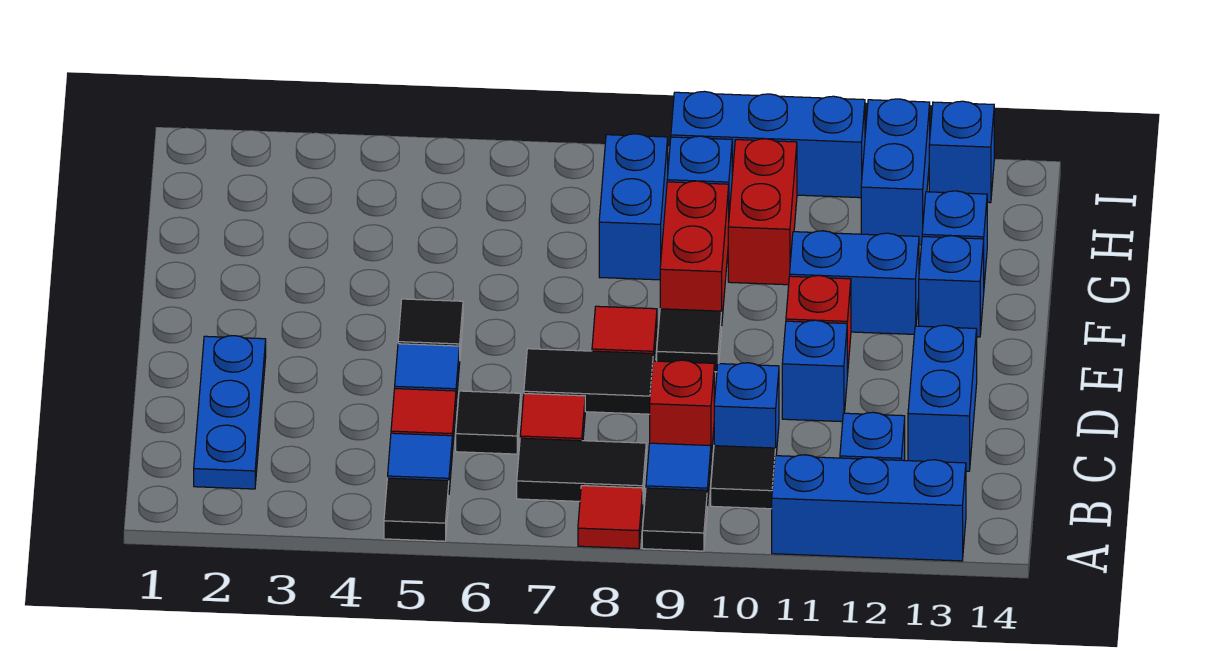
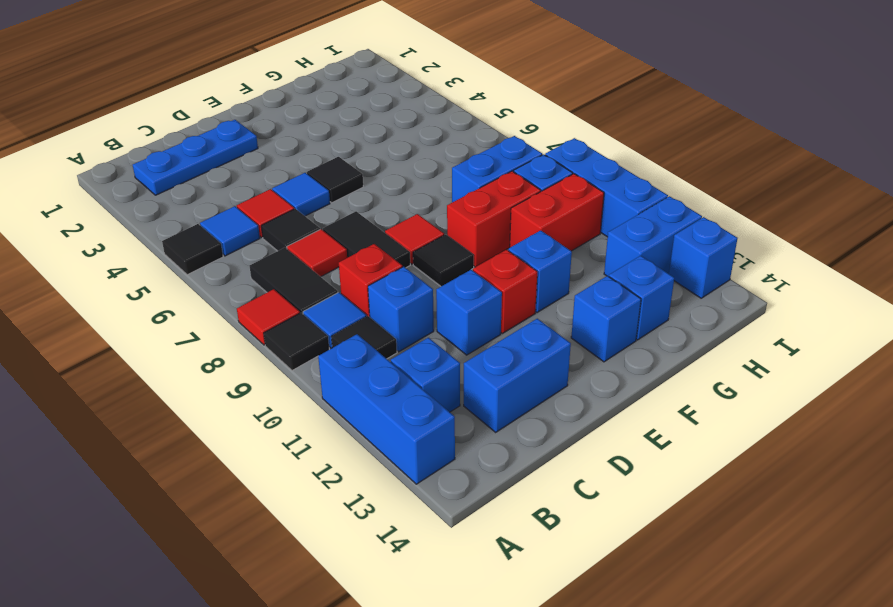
blue brick F11:F12 level 1 -> blue brick F11 level 1

